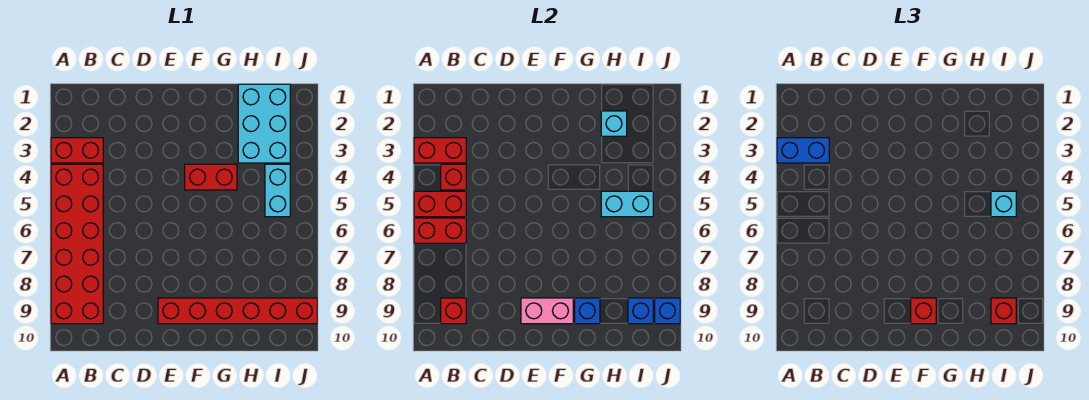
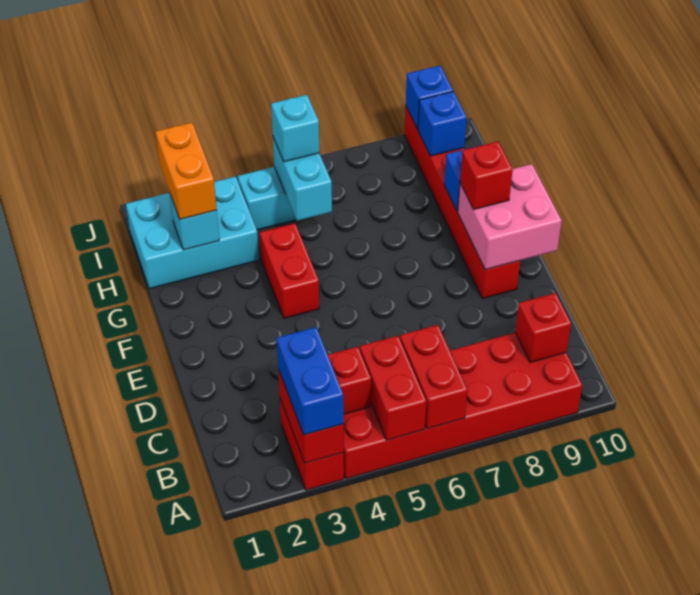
pink brick E9:F9 level 2 -> pink brick E9:F10 level 2
none -> orange brick H2:I2 level 3
red brick I9 level 3 -> none

